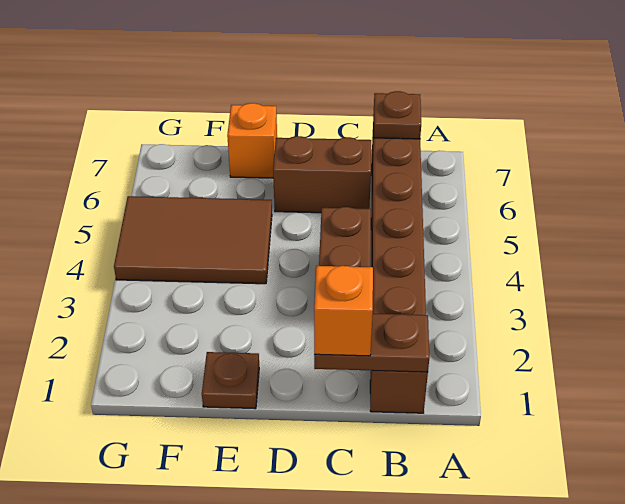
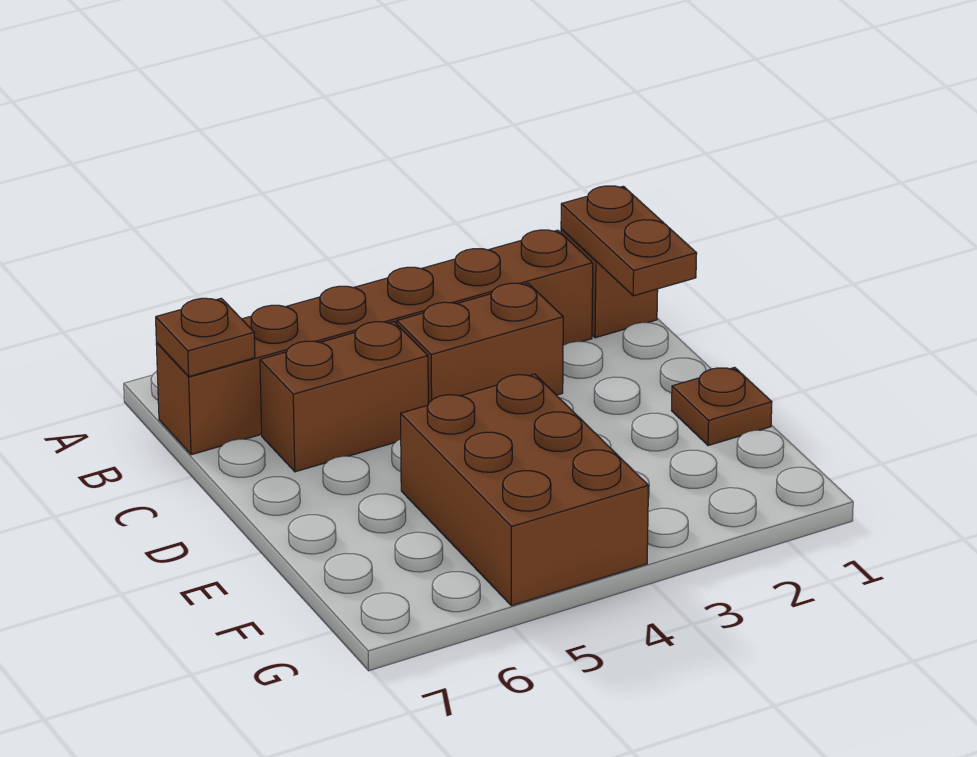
orange brick C1 level 3 -> none
brown brick C6:D6 level 1 -> brown brick C5:C6 level 1
brown tile E4:G5 level 1 -> brown brick E4:G5 level 1
orange brick E7 level 1 -> none

